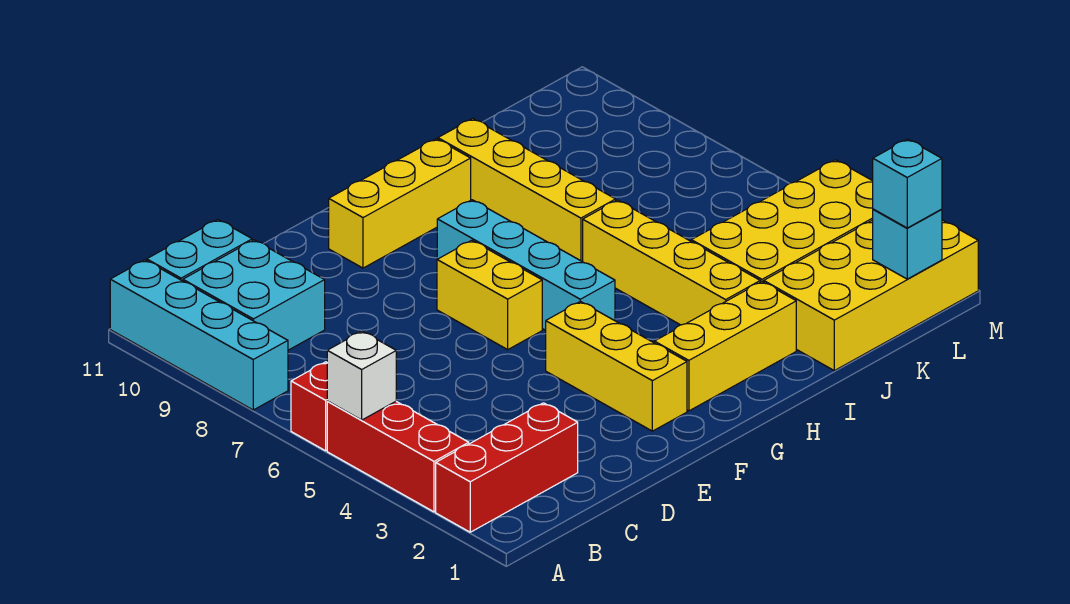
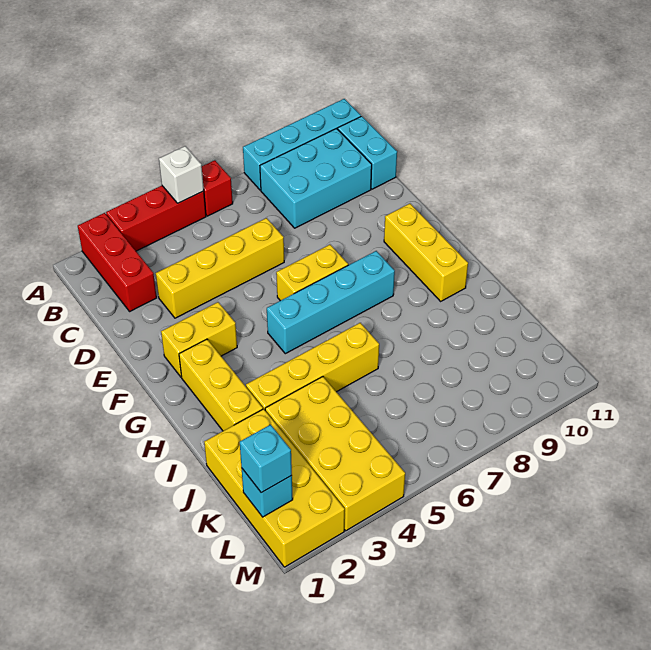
cyan brick B9:C10 level 1 -> cyan brick B8:C10 level 1
yellow brick F2:F4 level 1 -> yellow brick F2:F3 level 1
yellow brick I7:I10 level 1 -> yellow brick D3:D6 level 1

